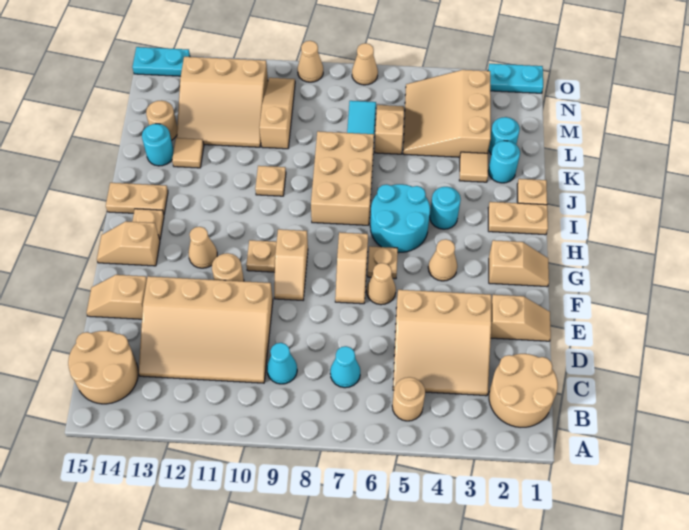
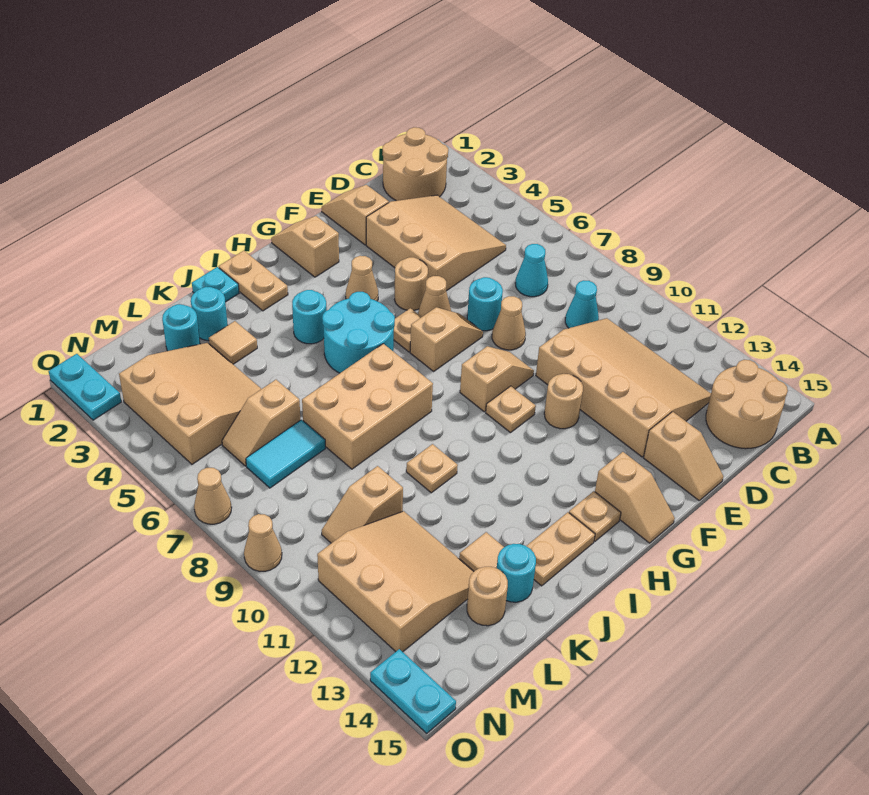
tan round brick B5 level 1 -> tan round brick F5 level 1
none -> cyan round brick E7 level 1
tan cone G12 level 1 -> tan cone E8 level 1
tan plate I14:I15 level 1 -> tan plate I14:J14 level 1
tan plate J1 level 1 -> cyan plate J1 level 1
tan slope L3:N5 level 1 top 3 -> tan slope L3:N5 level 1 top N
tan slope L10:N10 level 1 top L -> tan slope L10:M10 level 1 top L

